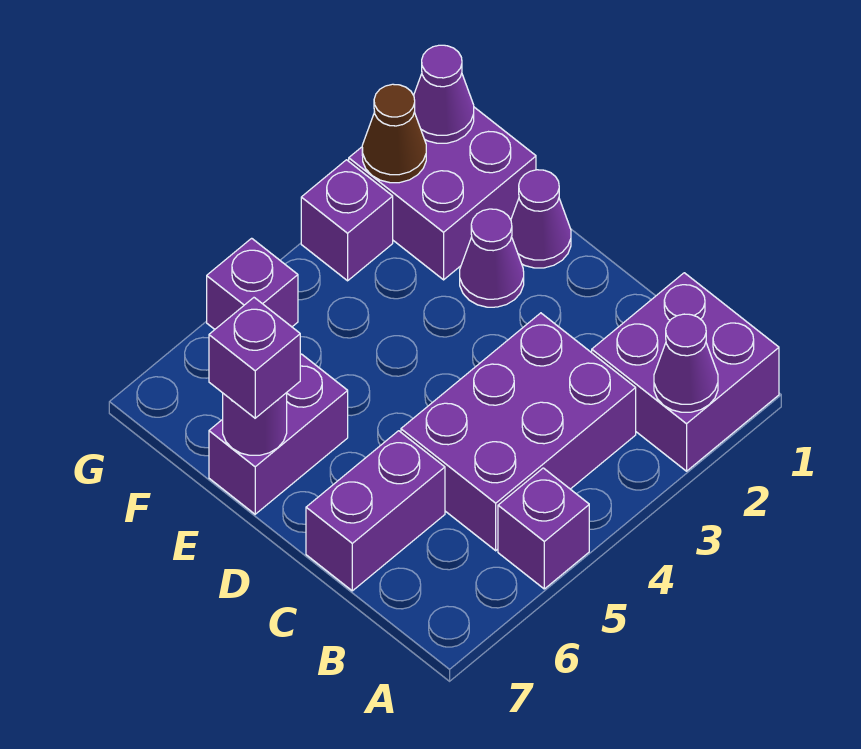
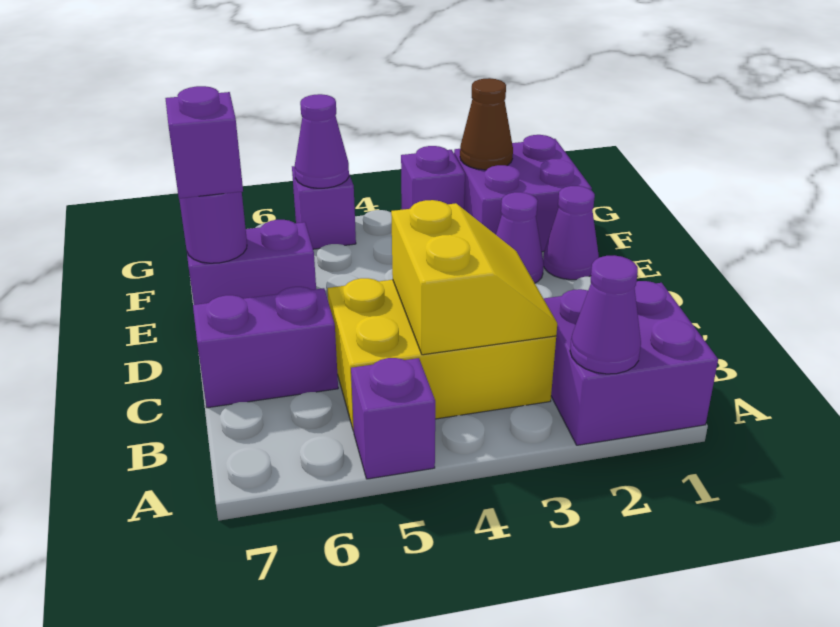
purple brick B3:C5 level 1 -> yellow brick B3:C5 level 1
none -> yellow slope B3:C4 level 2 top 4
purple cone G1 level 2 -> purple cone G5 level 2

